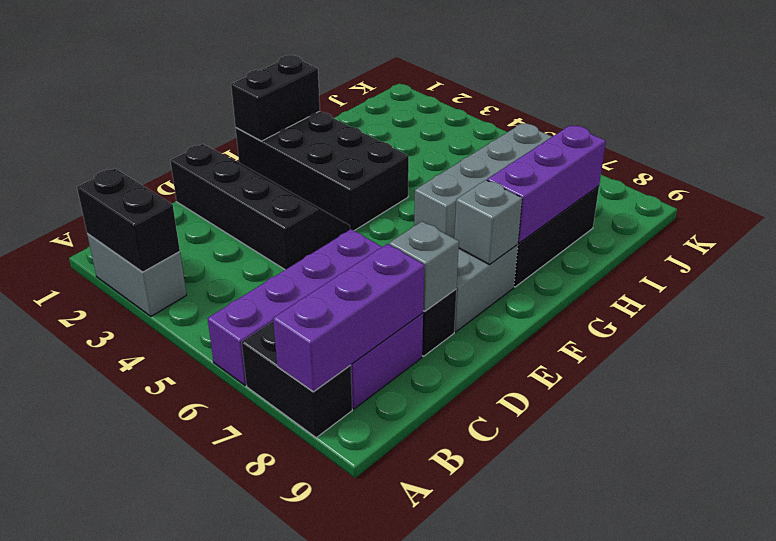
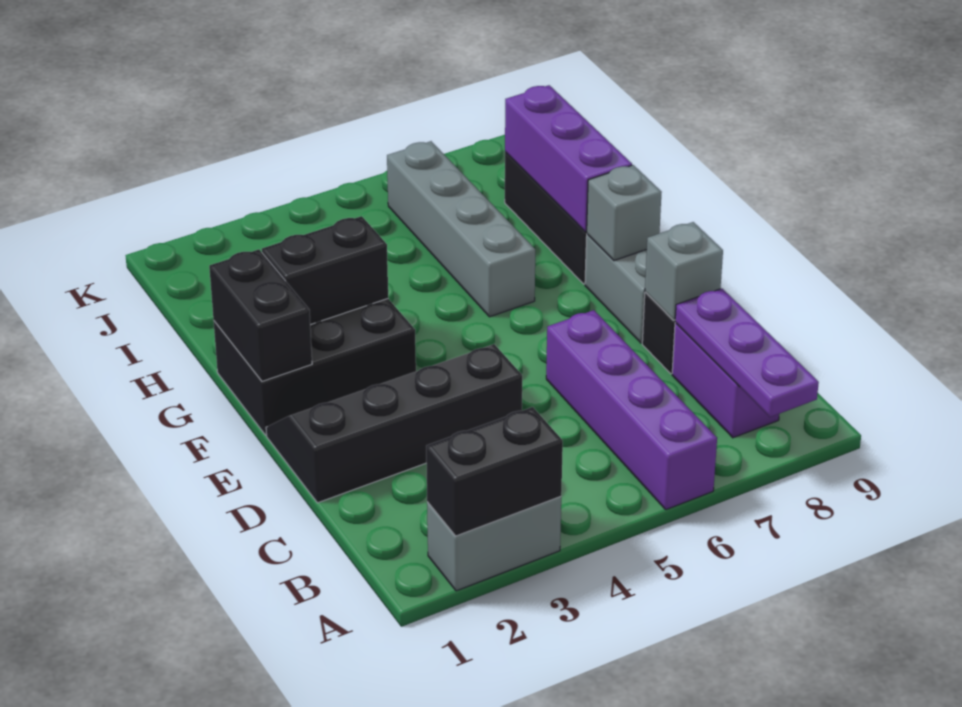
black brick A7:A8 level 1 -> black brick G2:G3 level 2
purple brick A8:C8 level 2 -> purple plate A8:C8 level 2
black brick F1:G4 level 1 -> black brick F1:G3 level 1

